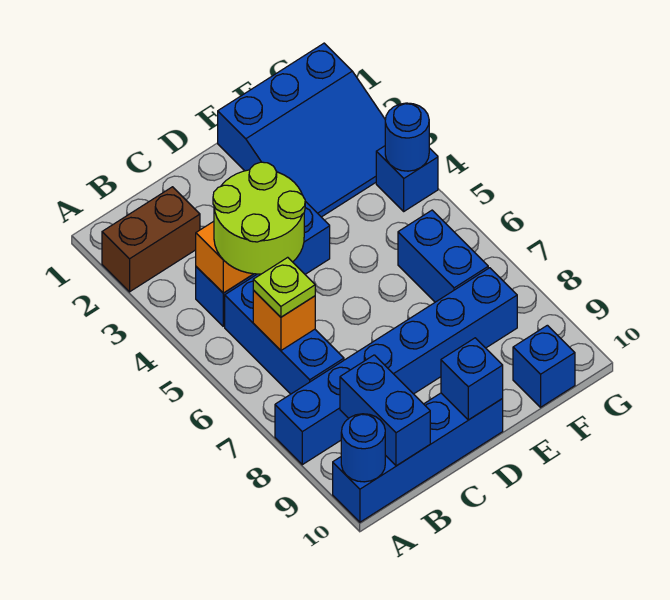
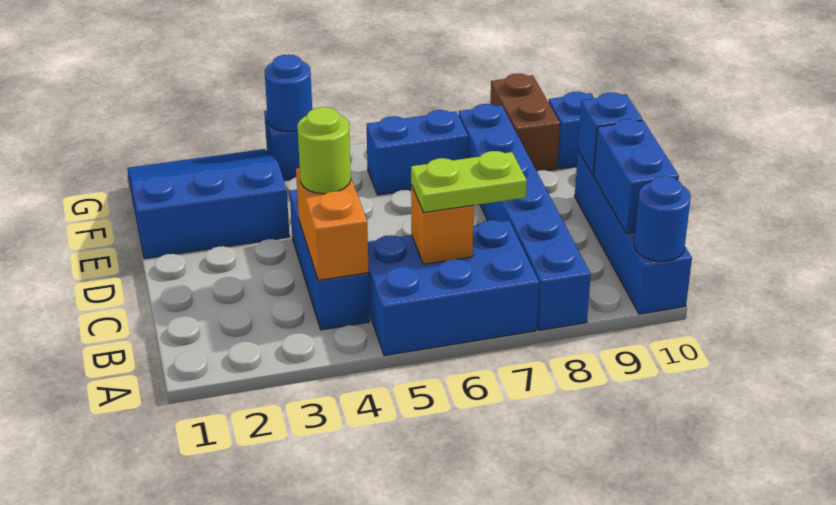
brown brick A2:B2 level 1 -> brown brick F9:G9 level 1
lime round brick B4:C5 level 3 -> lime round brick C4 level 3
blue brick B5:B7 level 1 -> blue brick A5:B7 level 1
lime plate B6 level 3 -> lime plate B6:B7 level 3
blue brick B9:B10 level 2 -> blue brick B10:C10 level 2
blue slope E1:G3 level 1 top 1 -> blue slope E1:G3 level 1 top E

